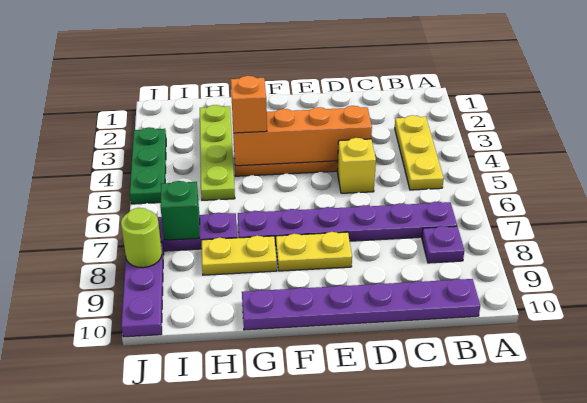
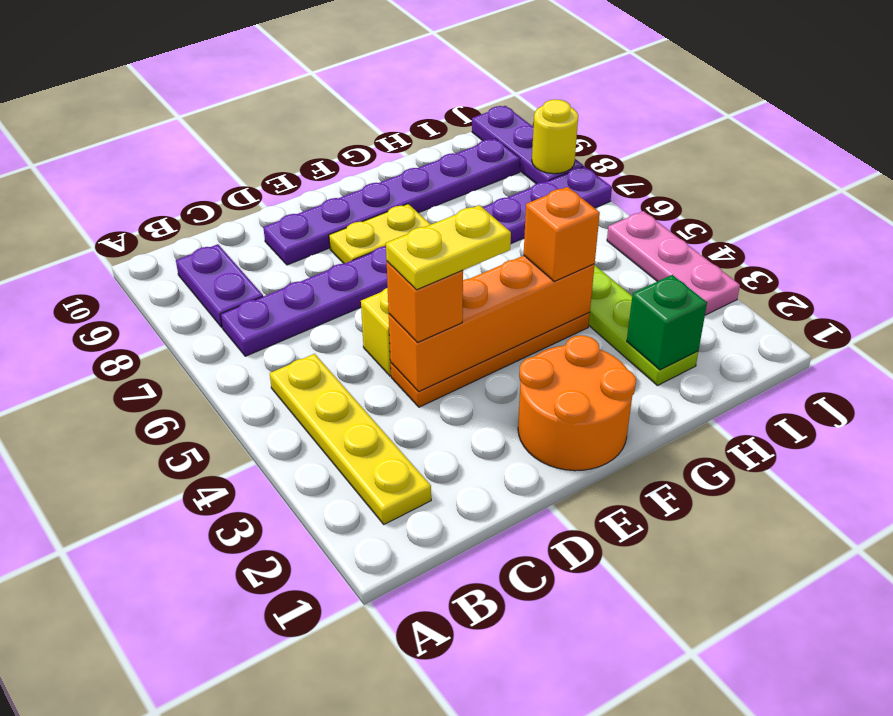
yellow plate B3:B5 level 1 -> yellow plate B2:B5 level 1
purple plate B8 level 1 -> purple plate B8:B9 level 1
purple plate B10:G10 level 1 -> purple plate D9:I9 level 1
none -> orange brick D4 level 3
none -> orange round brick E1:F2 level 1
yellow plate G8:H8 level 1 -> yellow plate D4:E4 level 4
green brick I7 level 2 -> green brick H2 level 2
green plate J3:J5 level 1 -> pink plate J3:J5 level 1
lime round brick J8 level 2 -> yellow round brick J8 level 2

